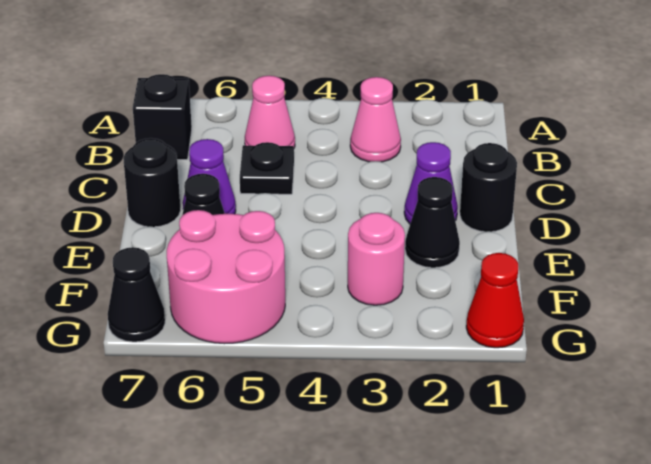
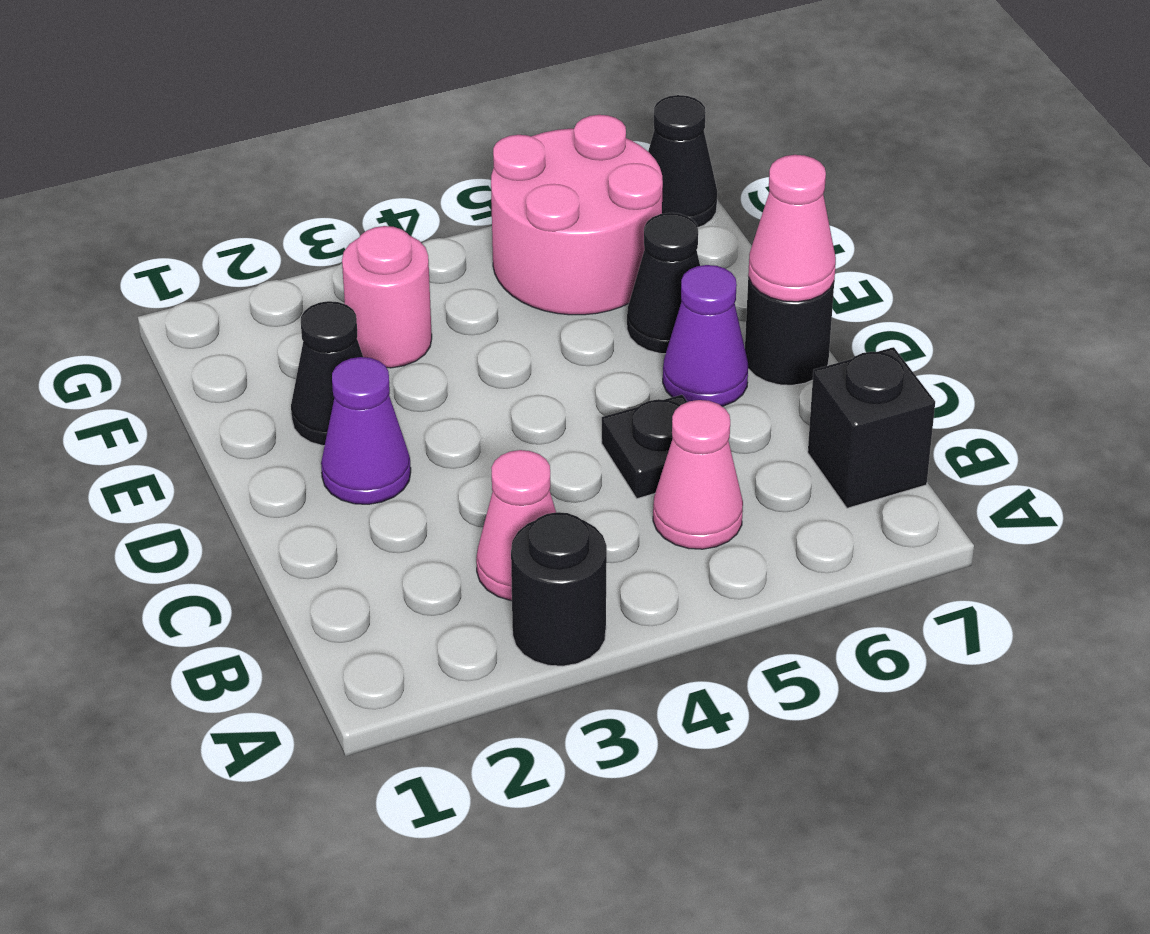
black round brick D1 level 1 -> black round brick A3 level 1
none -> pink cone D7 level 2
red cone G1 level 1 -> none

